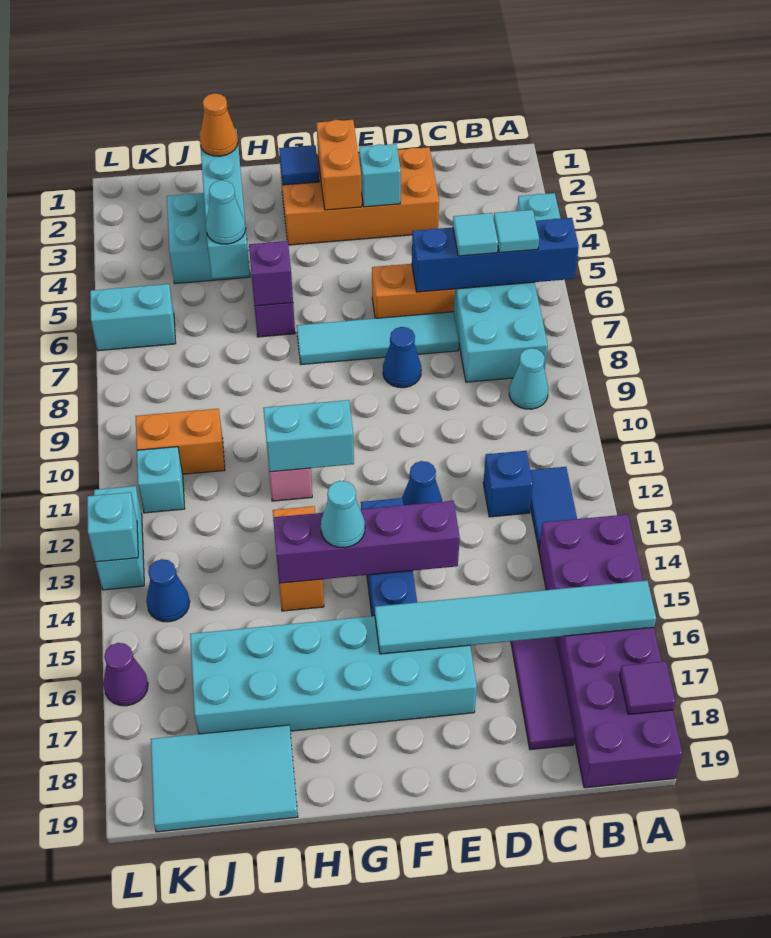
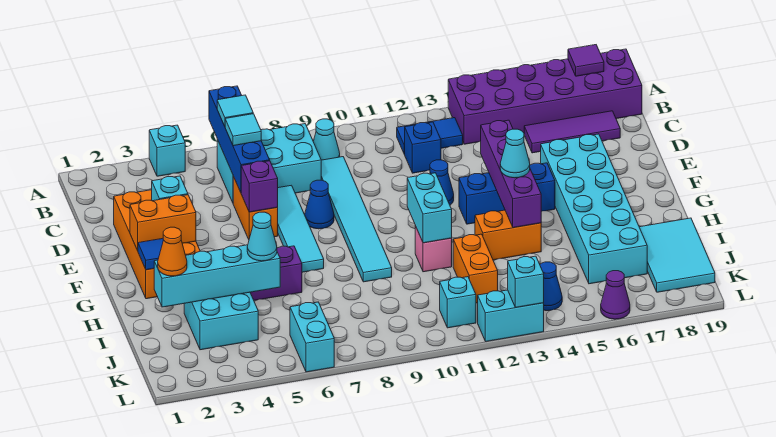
cyan tile A16:F16 level 2 -> cyan tile C9:H9 level 1
purple brick H6 level 2 -> purple brick E6 level 2
orange brick J10:K10 level 1 -> orange brick I12:J12 level 1

